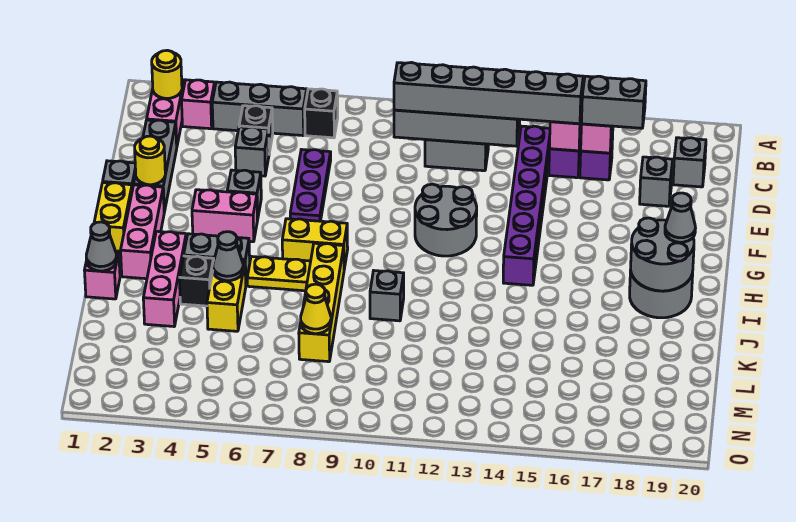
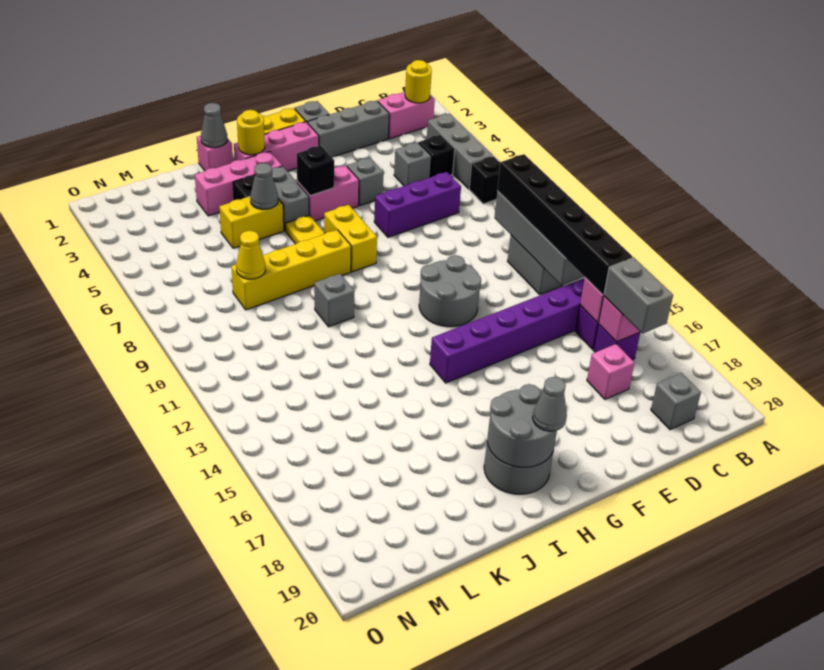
pink brick B3 level 1 -> pink brick D17 level 1
grey brick C10:C15 level 3 -> black brick C10:C15 level 3
purple plate D7:F7 level 1 -> purple brick D7:F7 level 1
grey brick D18 level 1 -> none
yellow round brick F2 level 2 -> yellow round brick I2 level 2
pink brick G4:G5 level 1 -> pink brick G5:H5 level 1
none -> black brick H5 level 2

